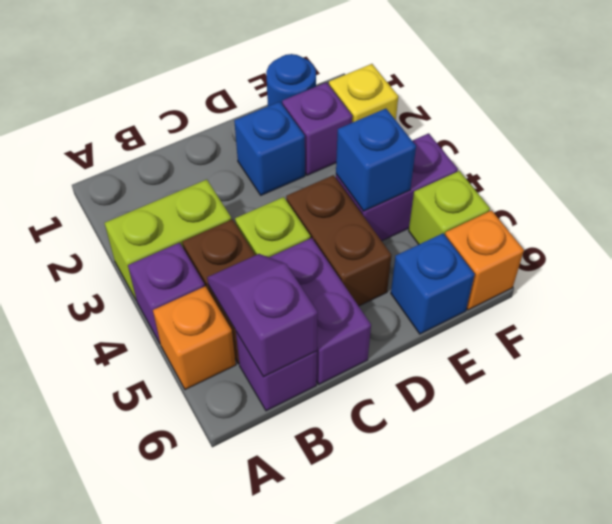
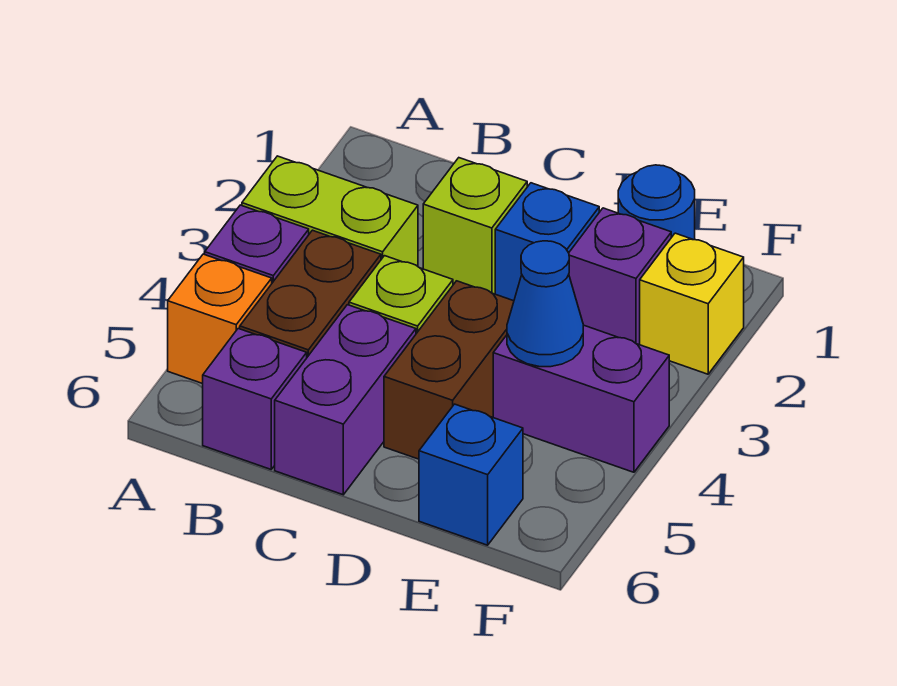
purple slope B5:B6 level 2 top 6 -> none
blue brick E4 level 2 -> blue cone E4 level 2
lime brick F5 level 1 -> lime brick C2 level 1
orange brick F6 level 1 -> none

